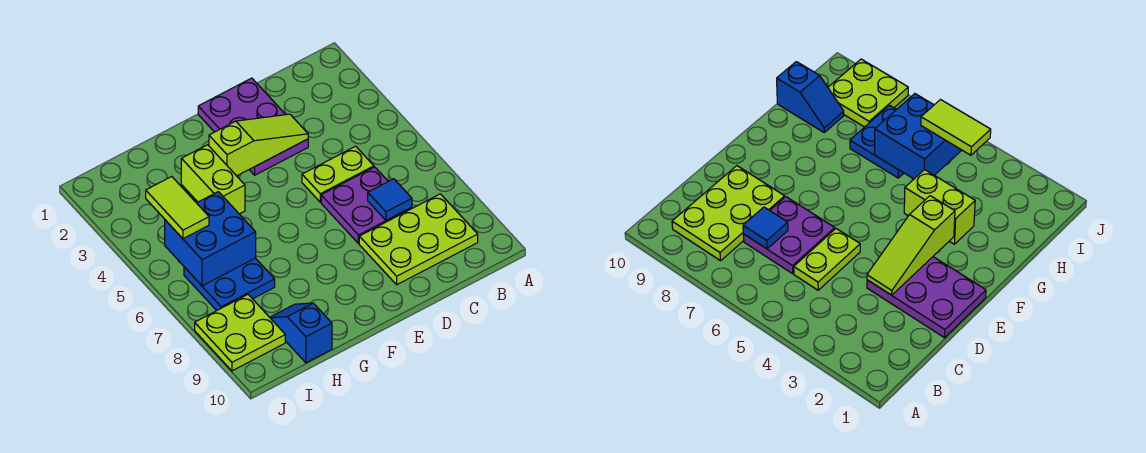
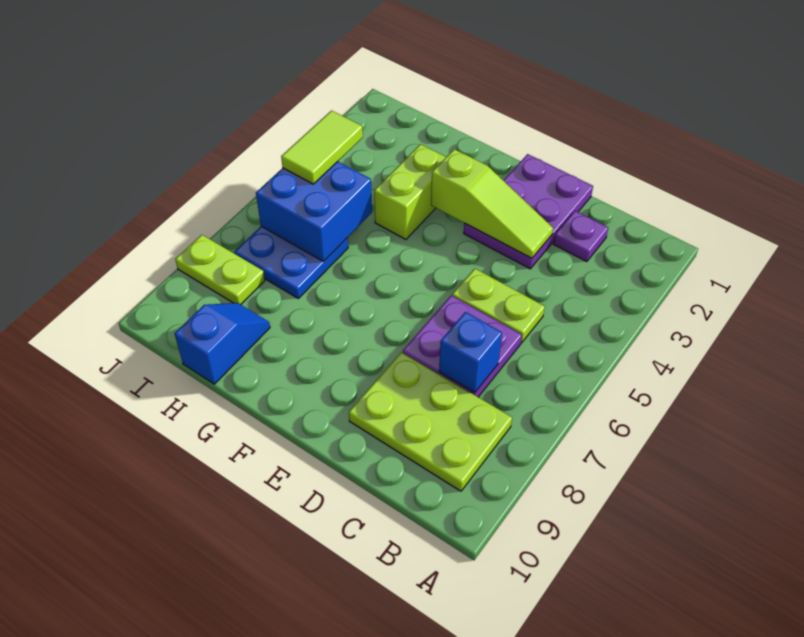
none -> purple plate C2 level 1
blue tile C7 level 2 -> blue brick C7 level 2
lime plate I8:J9 level 1 -> lime plate I8:J8 level 1

